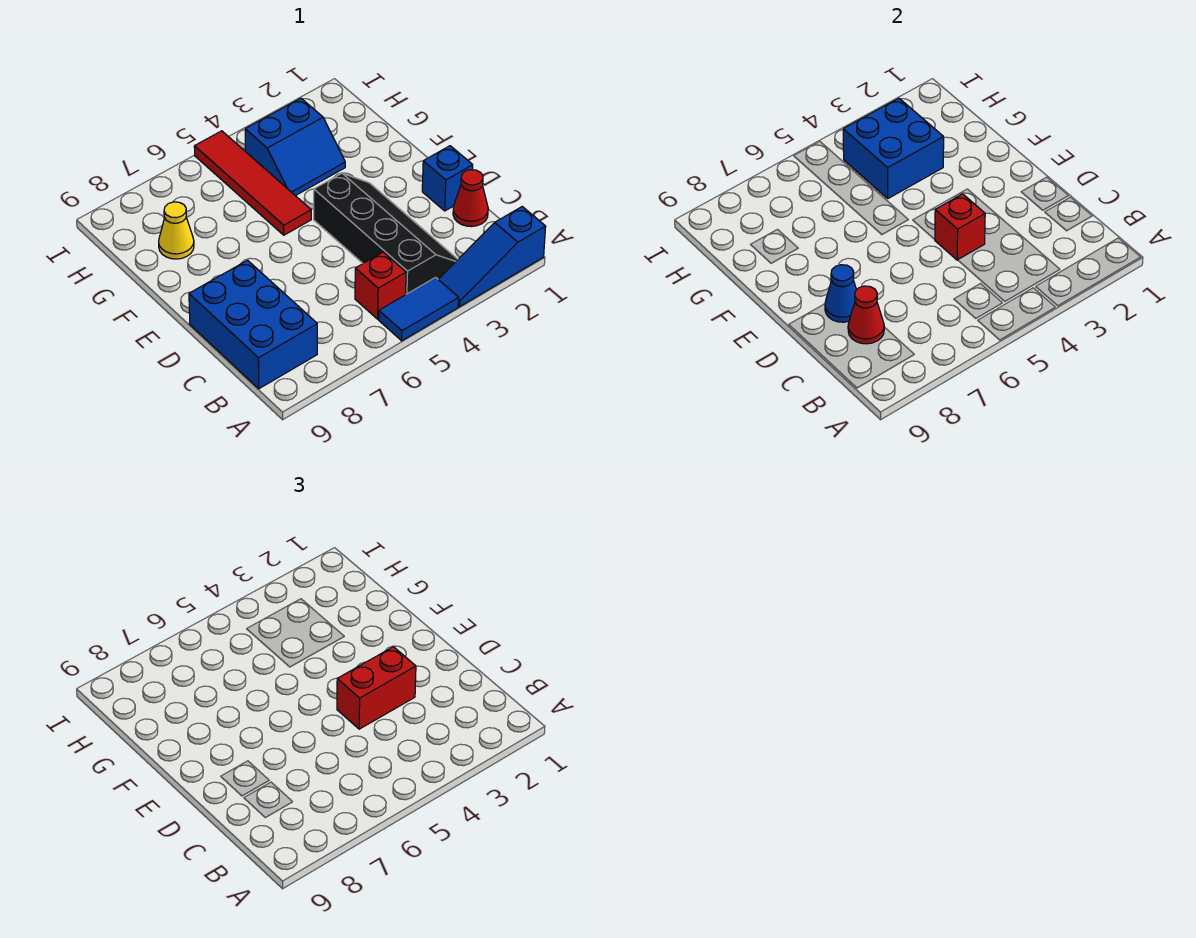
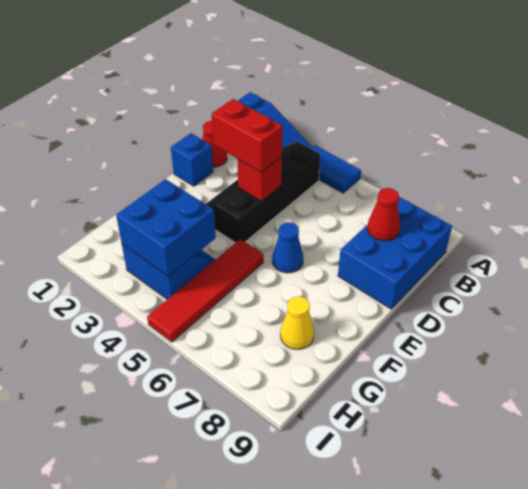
red brick B5 level 1 -> none
blue cone D8 level 2 -> blue cone E6 level 1

